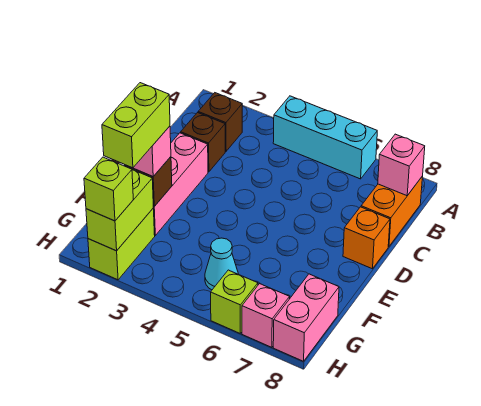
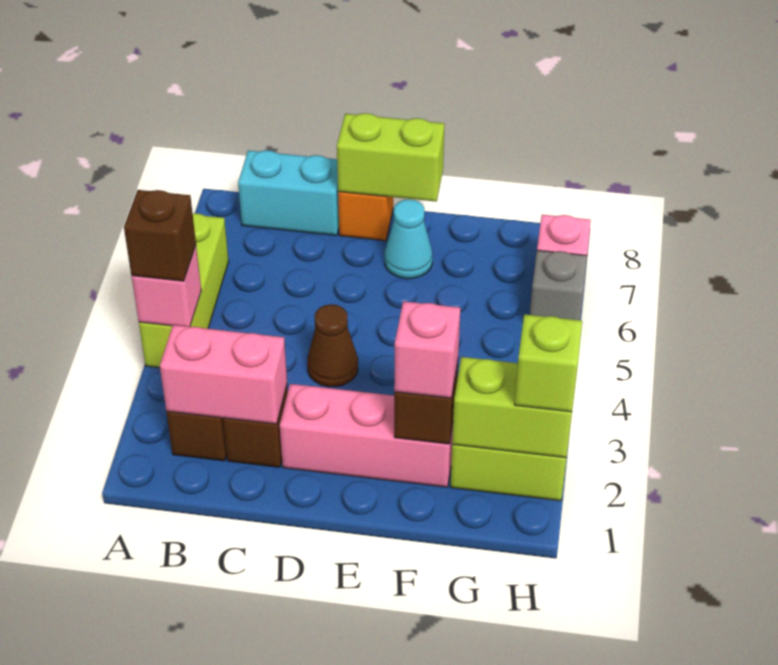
cyan brick A4:A6 level 1 -> lime brick A4:A6 level 1
none -> brown brick A4 level 3
orange brick B8:C8 level 1 -> cyan brick B8:C8 level 1
pink brick B8 level 2 -> pink brick A4 level 2
none -> brown cone D4 level 1
lime brick F2:G2 level 4 -> lime brick D8:E8 level 2
cyan cone G5 level 1 -> cyan cone E7 level 1
pink brick G8:H8 level 1 -> pink brick B2:C2 level 2
lime brick H6 level 1 -> grey brick H6 level 1

